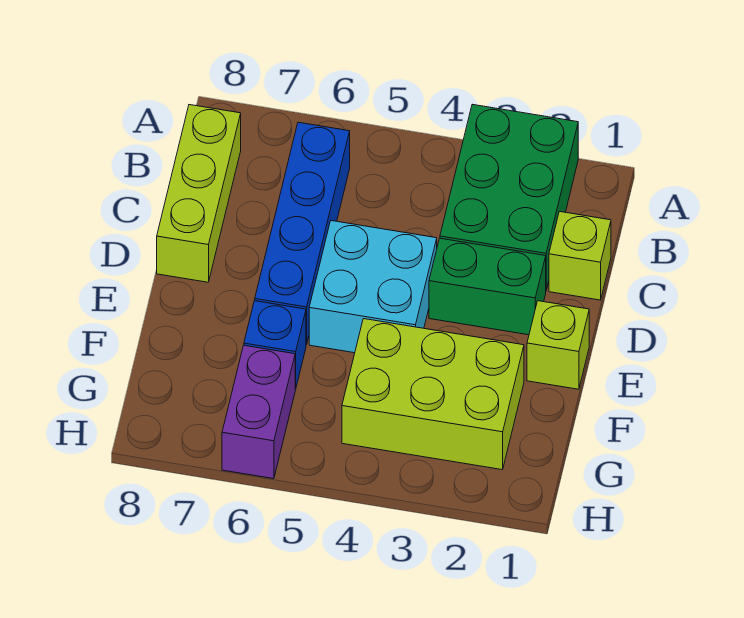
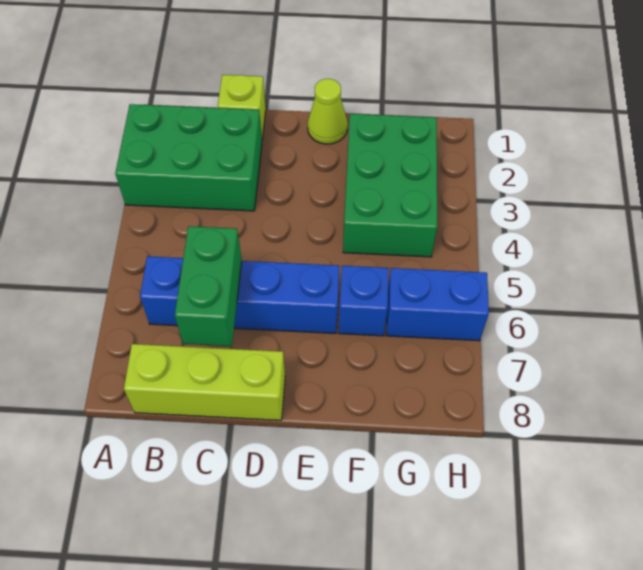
green brick D2:D3 level 1 -> green brick C6:C7 level 2
cyan brick D4:E5 level 1 -> none
lime brick E1 level 1 -> lime cone E1 level 1
lime brick F2:G4 level 1 -> green brick F2:G4 level 1
purple brick G6:H6 level 1 -> blue brick G6:H6 level 1

